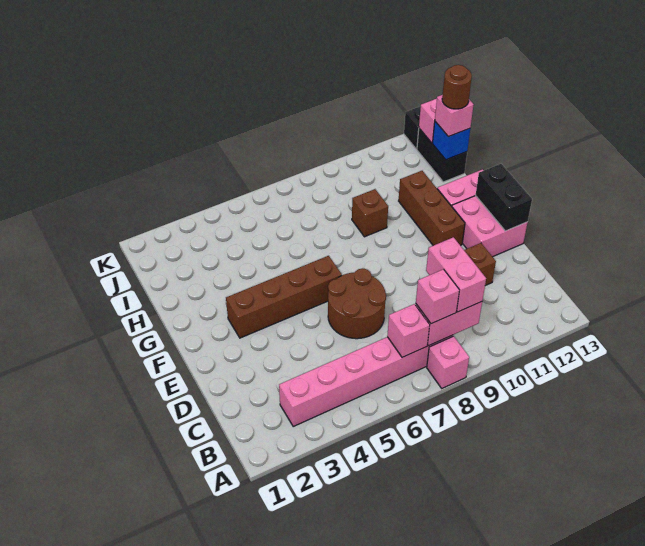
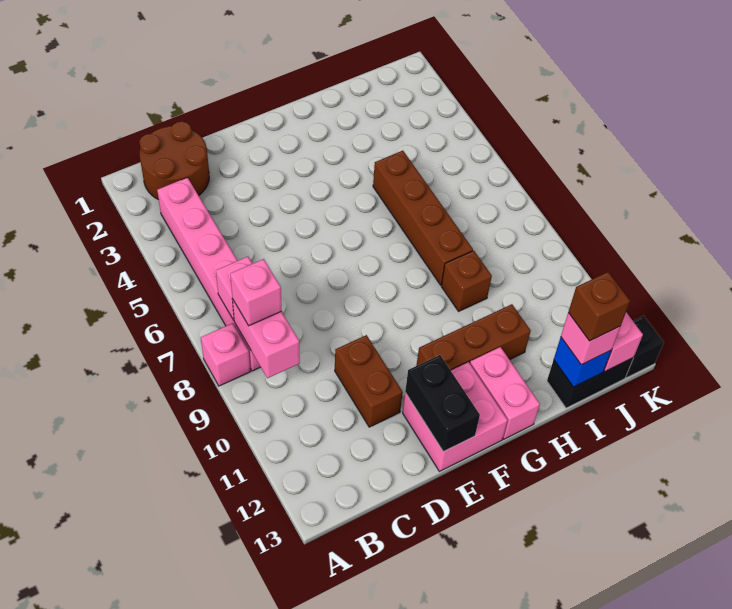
pink brick B9:C9 level 3 -> none
brown round brick D6:E7 level 1 -> brown round brick B1:C2 level 1
black brick E13:F13 level 2 -> black brick E12:E13 level 2
brown brick F3:F6 level 1 -> brown brick H5:H8 level 1
brown round brick I13 level 4 -> brown brick I13 level 4

